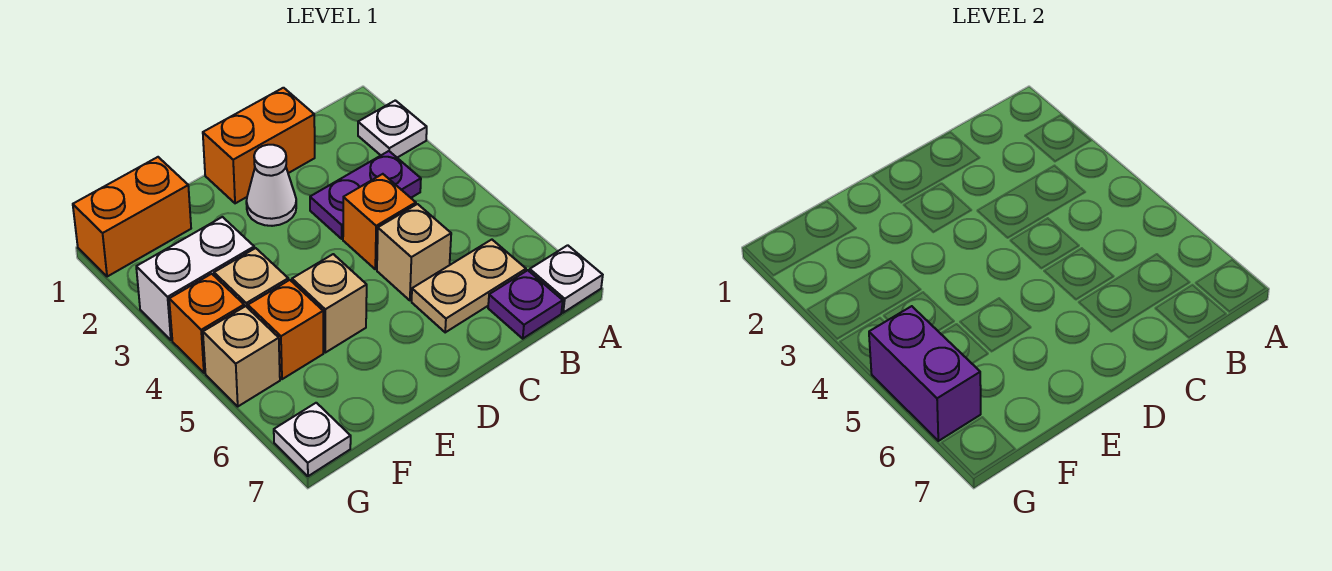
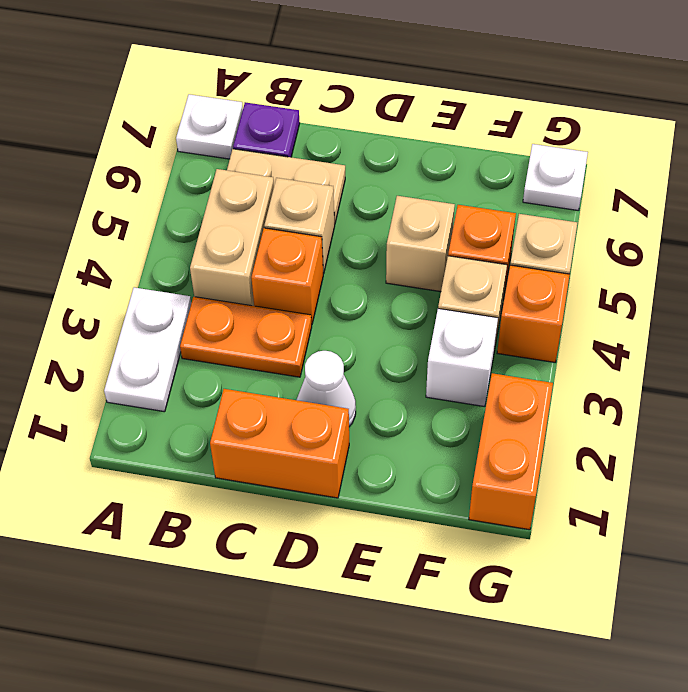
white plate A2 level 1 -> white plate A2:A3 level 1
purple plate B3:C3 level 1 -> orange plate B3:C3 level 1
none -> tan brick B4:B5 level 1
orange brick F1:G1 level 1 -> orange brick G1:G2 level 1
white brick F3:G3 level 1 -> white brick F3 level 1
purple brick G5:G6 level 2 -> none

